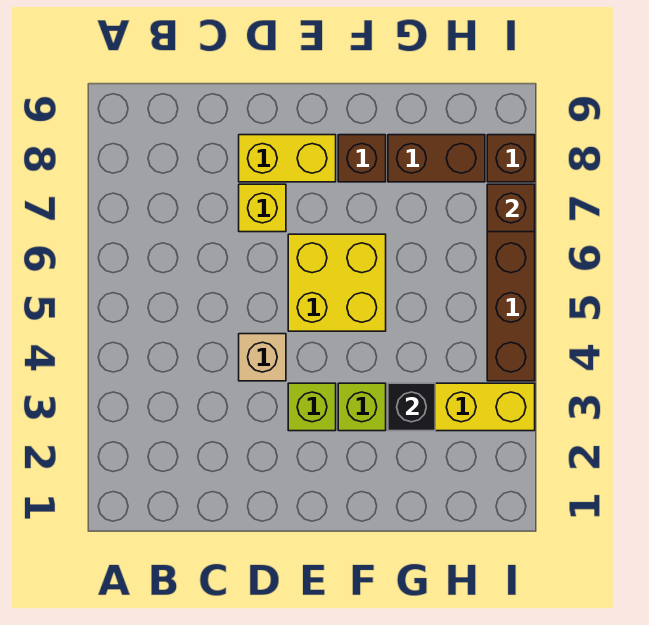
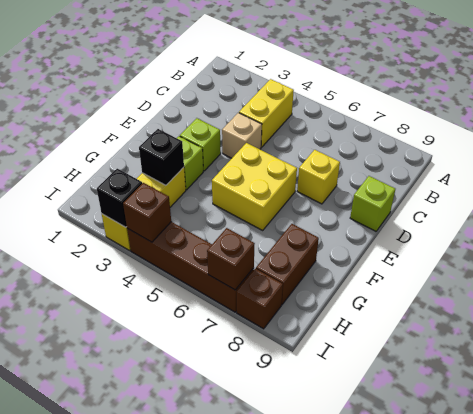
yellow brick D8:E8 level 1 -> yellow brick B4:C4 level 1
none -> lime brick D9 level 1
brown brick F8 level 1 -> brown brick I4 level 2
none -> black brick I3 level 2

